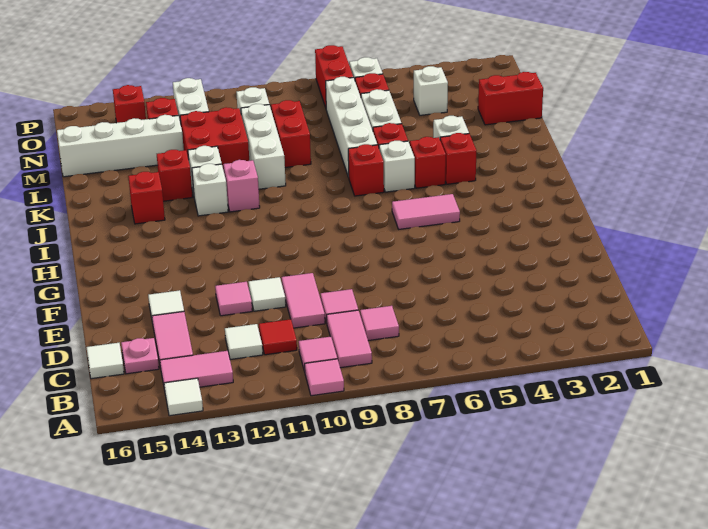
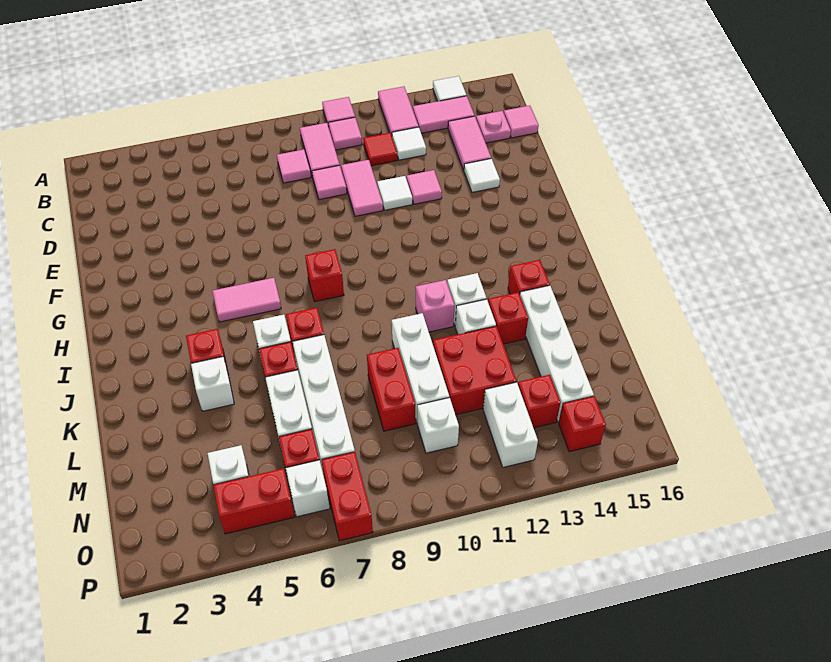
none -> pink tile A12:B12 level 1
white tile C16 level 1 -> pink tile C16 level 1
red brick J5 level 1 -> red brick H8 level 1
red brick M1:M2 level 1 -> red brick O4:O5 level 1
white brick M13:M16 level 1 -> white brick K14:N14 level 1

